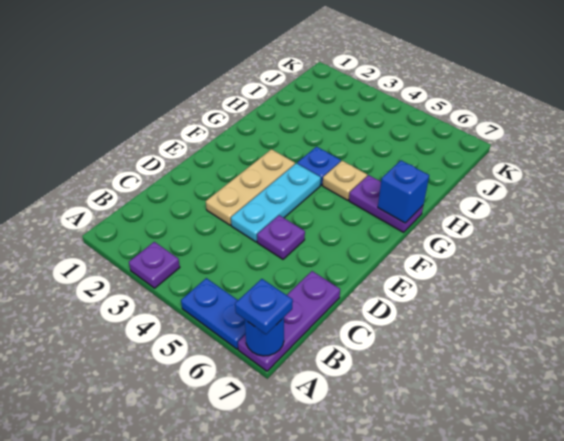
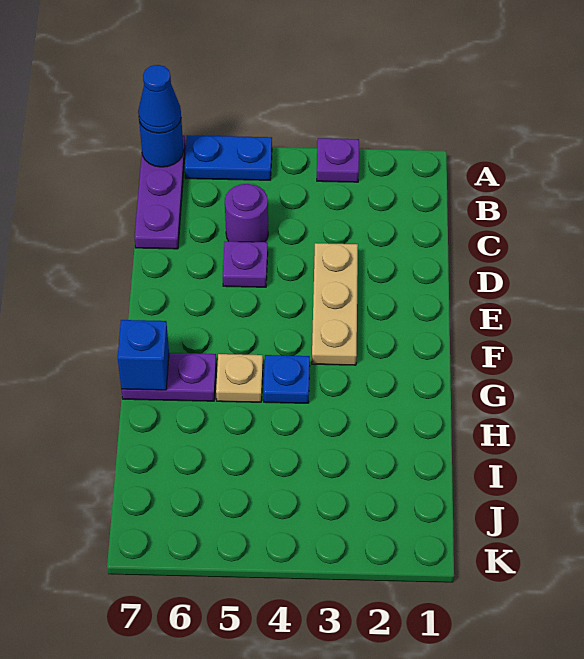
blue plate A7 level 3 -> blue cone A7 level 3
none -> purple round brick C5 level 1
cyan plate D4:F4 level 1 -> none

